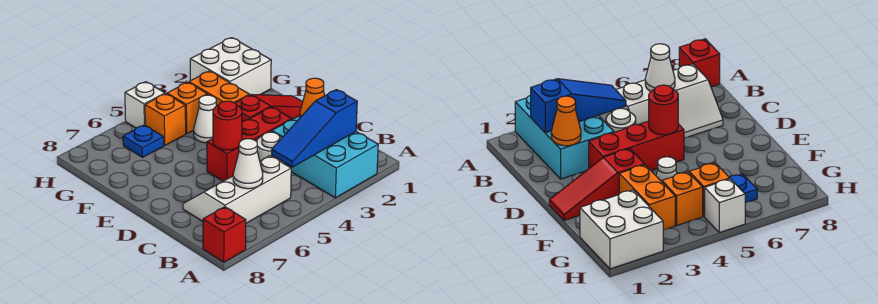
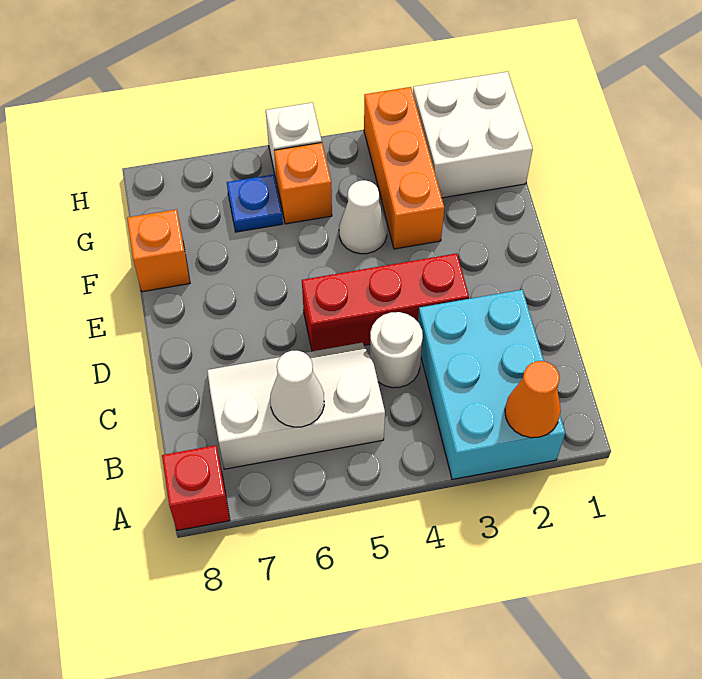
blue slope B2:B4 level 2 top 2 -> none
orange cone C2 level 2 -> orange cone A2 level 2
red round brick D5 level 2 -> none
red slope E1:E3 level 1 top 3 -> none
orange brick F3:G3 level 1 -> orange brick F3:H3 level 1
orange brick G4 level 1 -> orange brick F8 level 1

